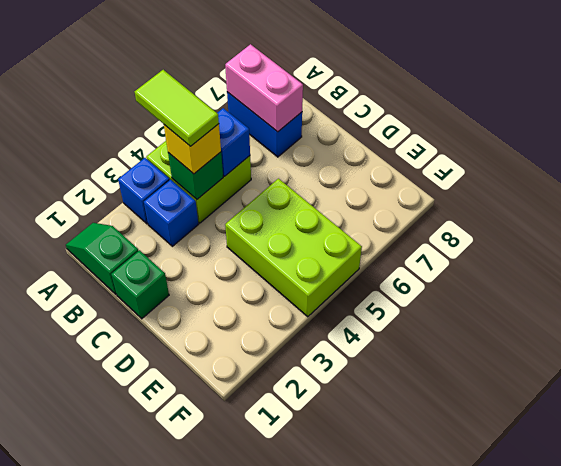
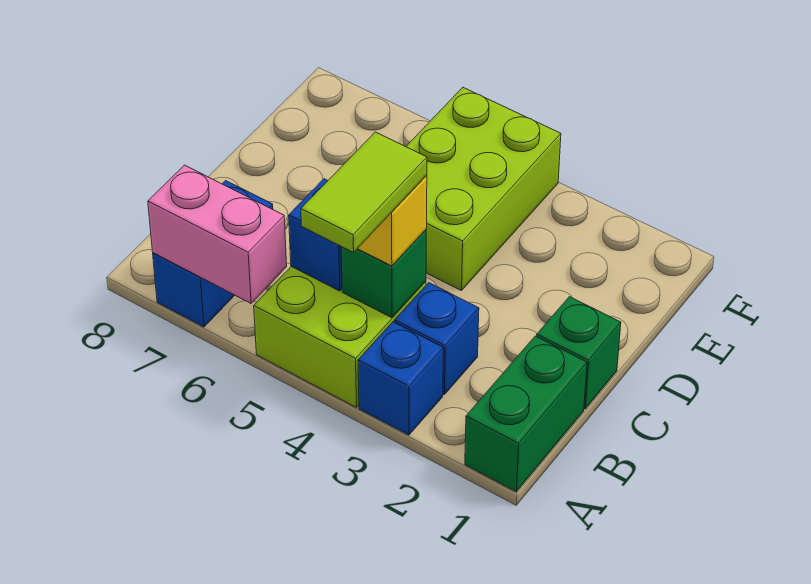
green slope A1:B1 level 1 top B -> green brick A1:B1 level 1
pink brick A7:B7 level 2 -> pink brick A6:A7 level 2

